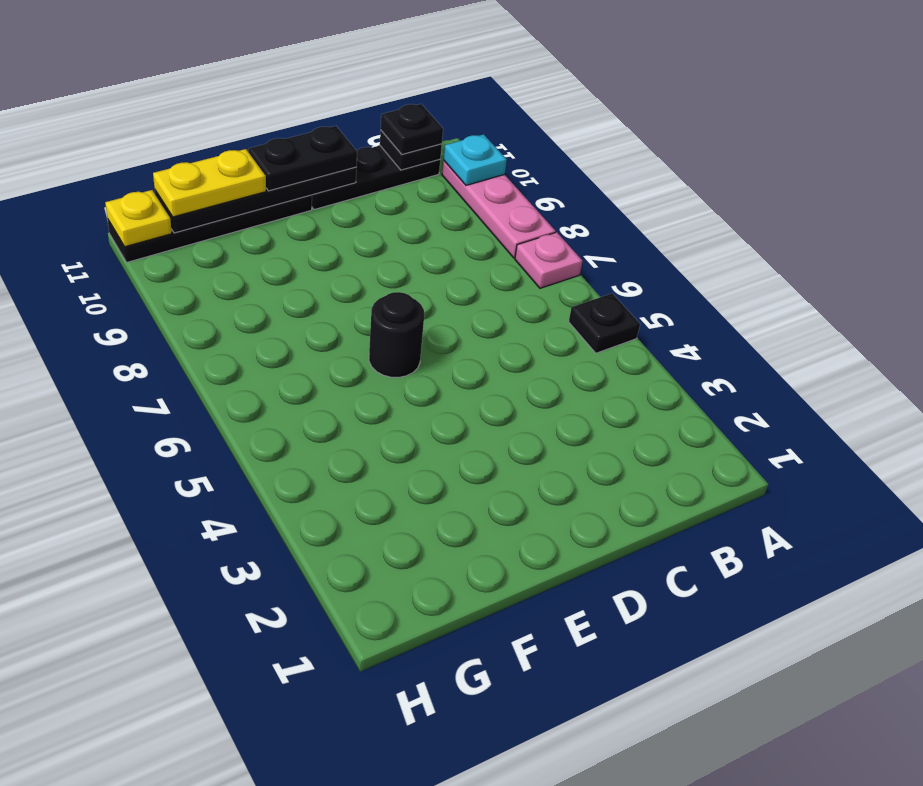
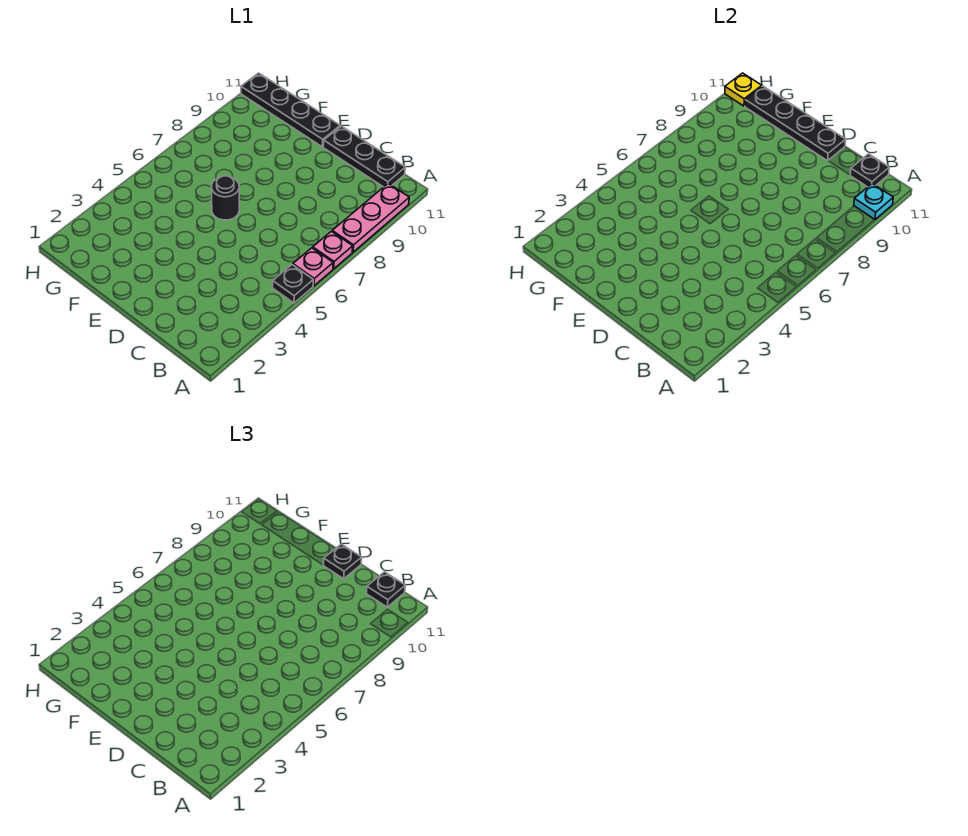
none -> pink plate A6 level 1
black plate D11:E11 level 3 -> black plate D11 level 3
yellow plate F11:G11 level 3 -> none

